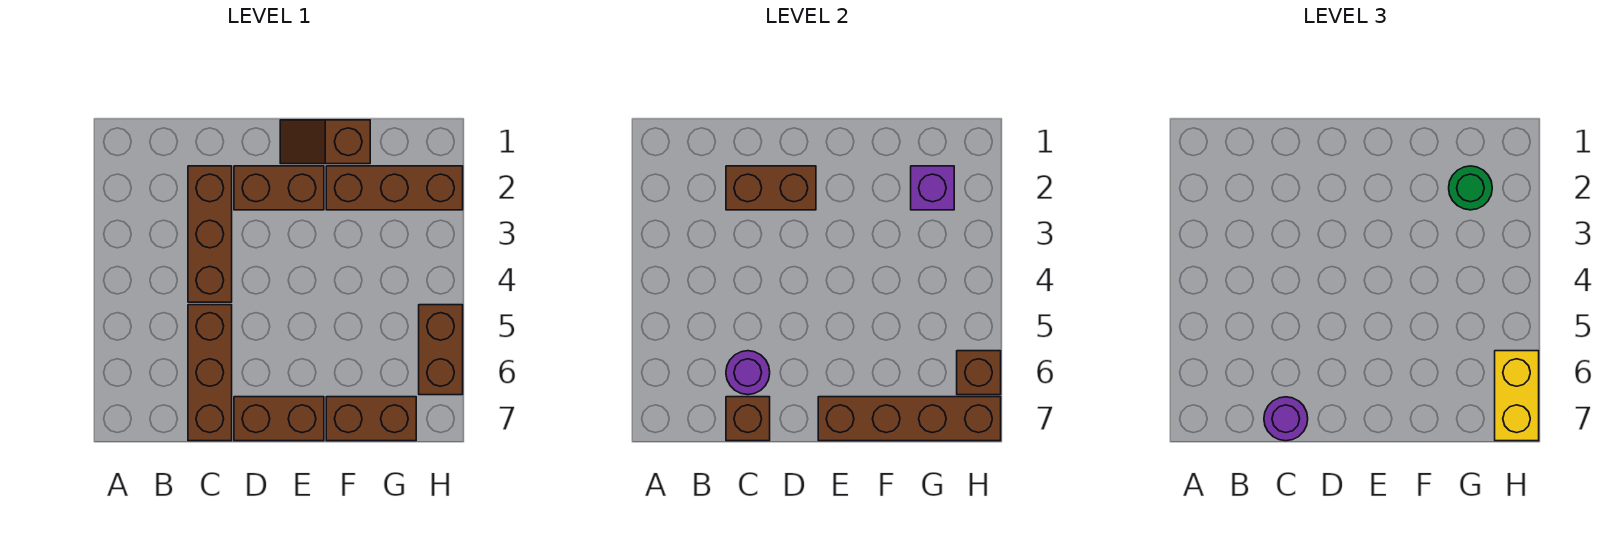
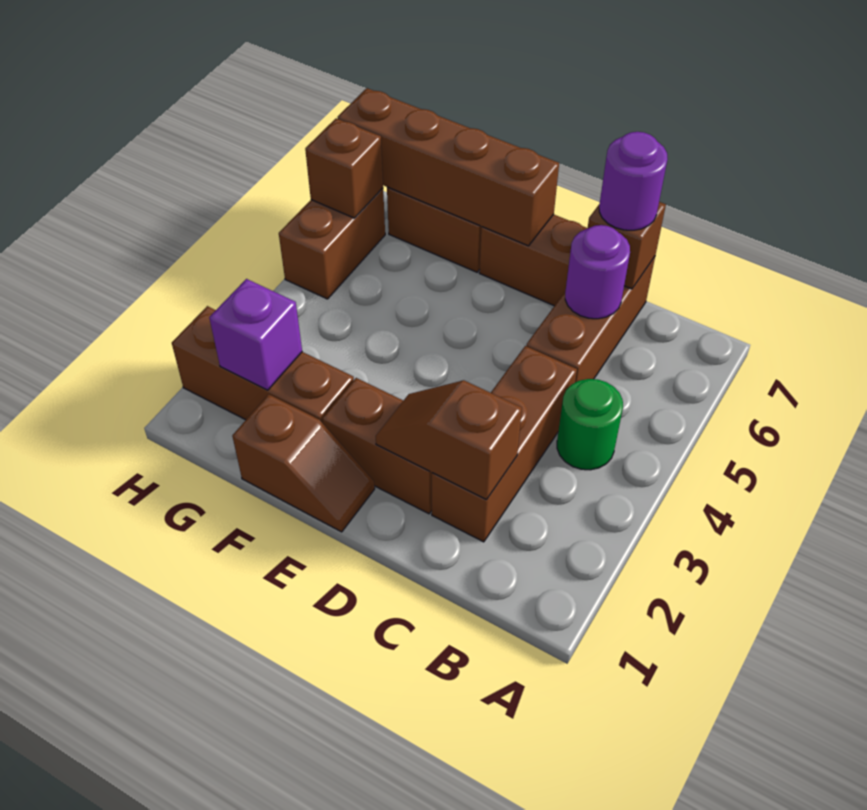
brown brick C2:D2 level 2 -> brown slope C2:D2 level 2 top C
green round brick G2 level 3 -> green round brick B4 level 1
yellow brick H6:H7 level 3 -> none

